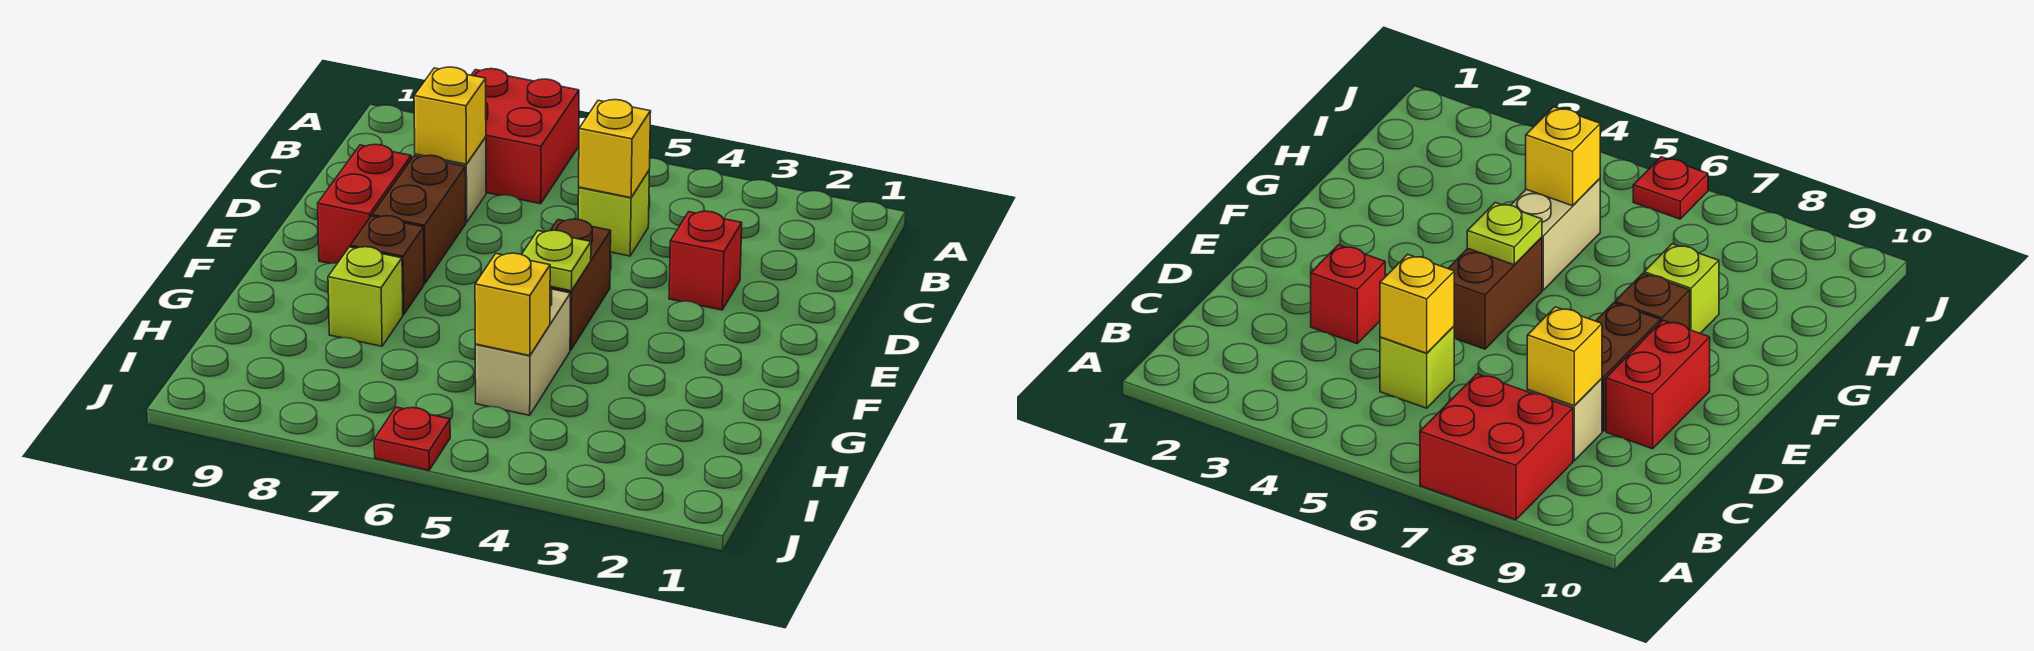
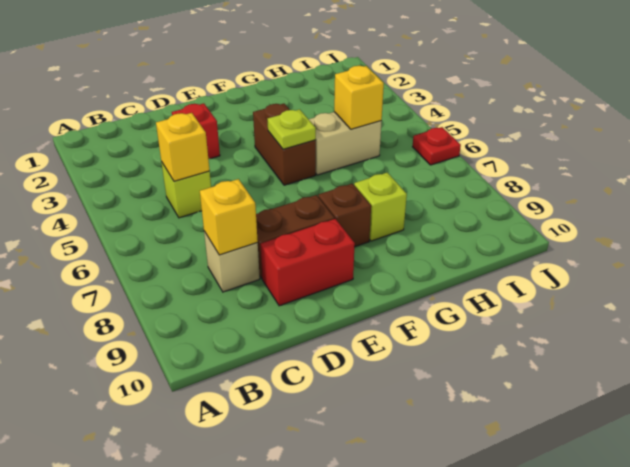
red brick A7:B8 level 1 -> none
brown brick E5:F5 level 1 -> brown brick F4:F5 level 1

